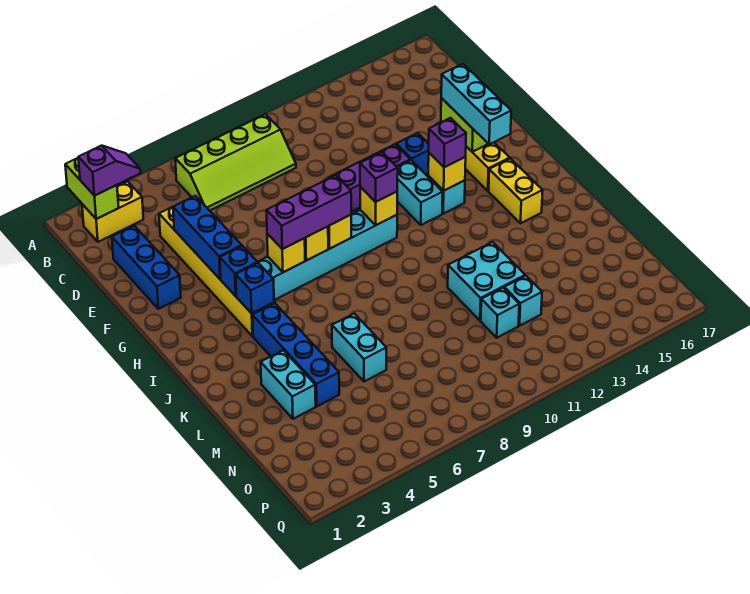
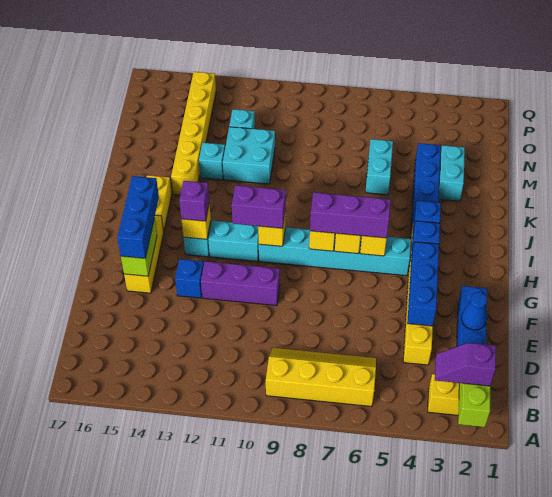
lime slope B6:C9 level 1 top B -> yellow slope B6:C9 level 1 top B
none -> blue cone E2 level 2
cyan brick F15:H15 level 3 -> blue brick F15:H15 level 3
cyan brick G12:H12 level 1 -> cyan brick H11:H12 level 1
purple brick H10 level 3 -> purple brick H10:H11 level 3
none -> yellow brick K14:P14 level 1
cyan brick N11 level 1 -> cyan brick L13 level 1

